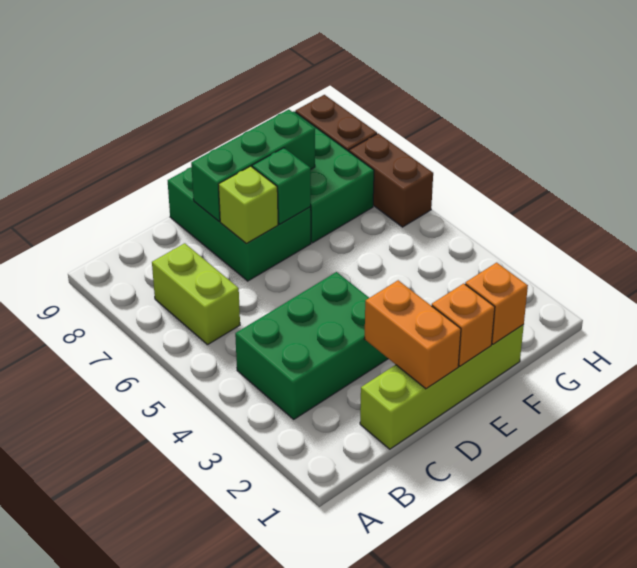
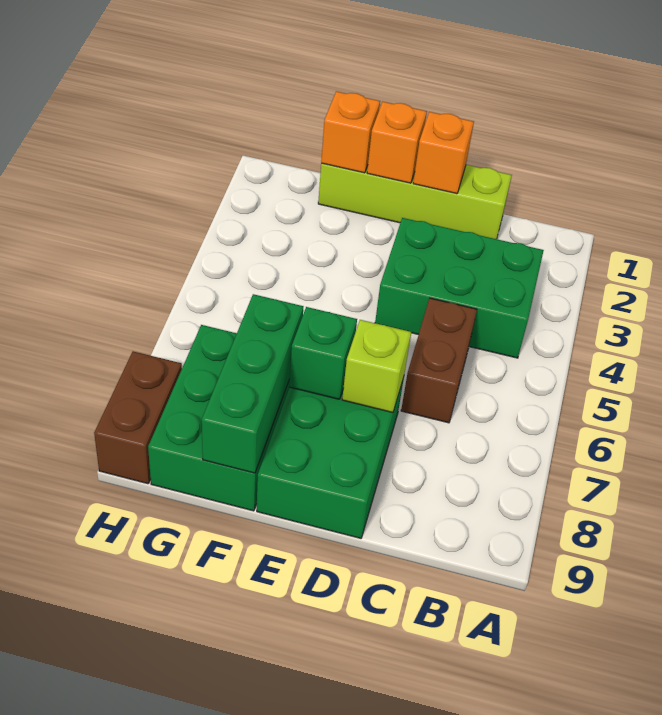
lime brick B6:B7 level 1 -> none
orange brick D1:D2 level 2 -> orange brick D1 level 2
green brick D8:F8 level 2 -> green brick F7:F9 level 2
brown brick H6:H7 level 1 -> brown brick C5:C6 level 1

